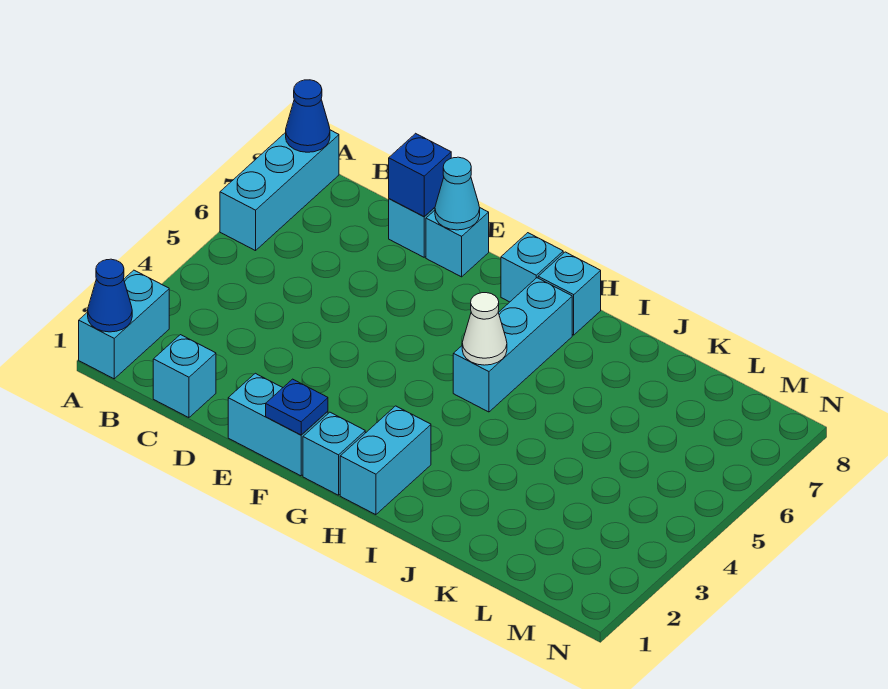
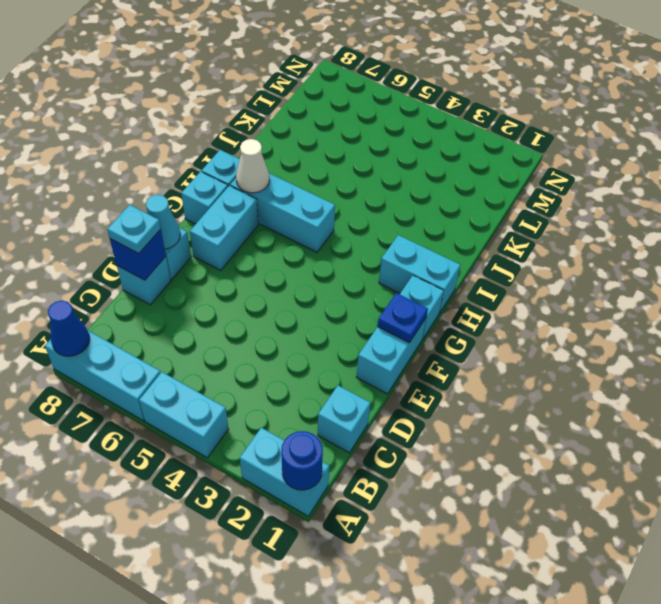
blue cone A1 level 2 -> blue round brick A1 level 2
none -> cyan brick A4:A5 level 1
none -> cyan plate D8 level 3
none -> cyan brick F7:G7 level 1
white cone H5 level 2 -> white cone H7 level 2

